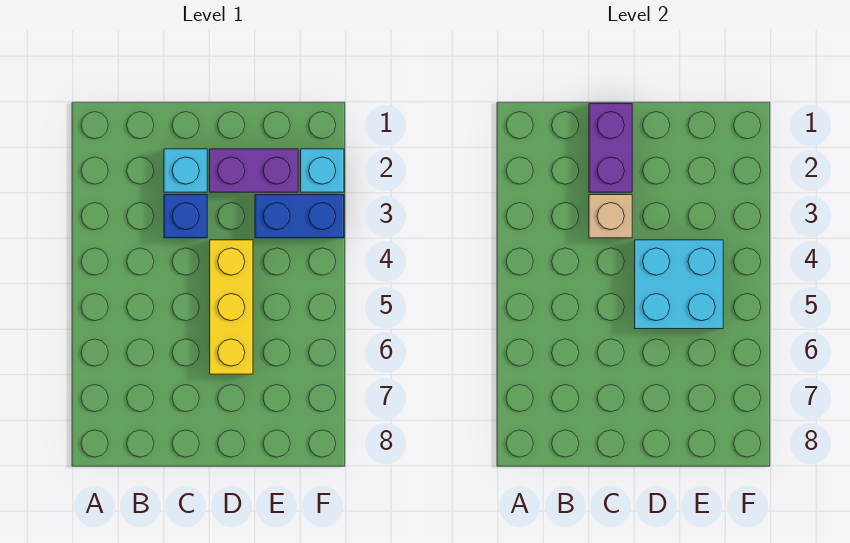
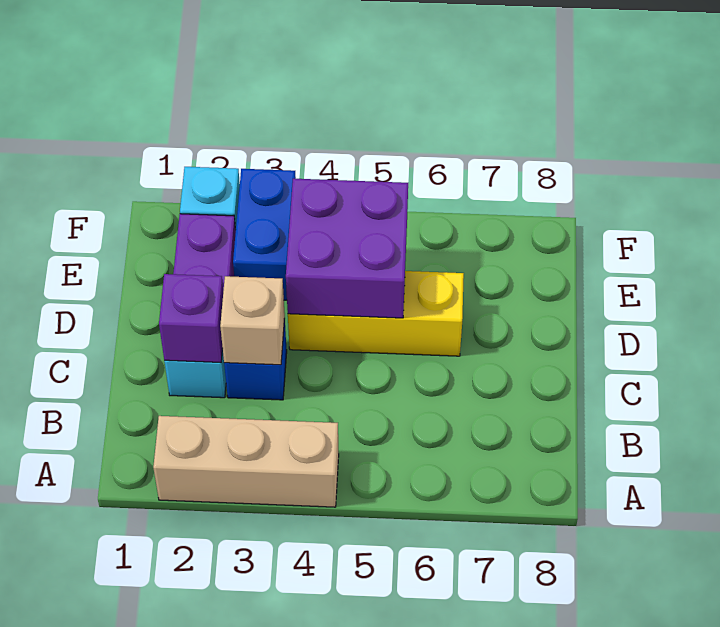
none -> tan brick A2:A4 level 1
purple brick C1:C2 level 2 -> purple brick C2 level 2
cyan brick D4:E5 level 2 -> purple brick D4:E5 level 2

